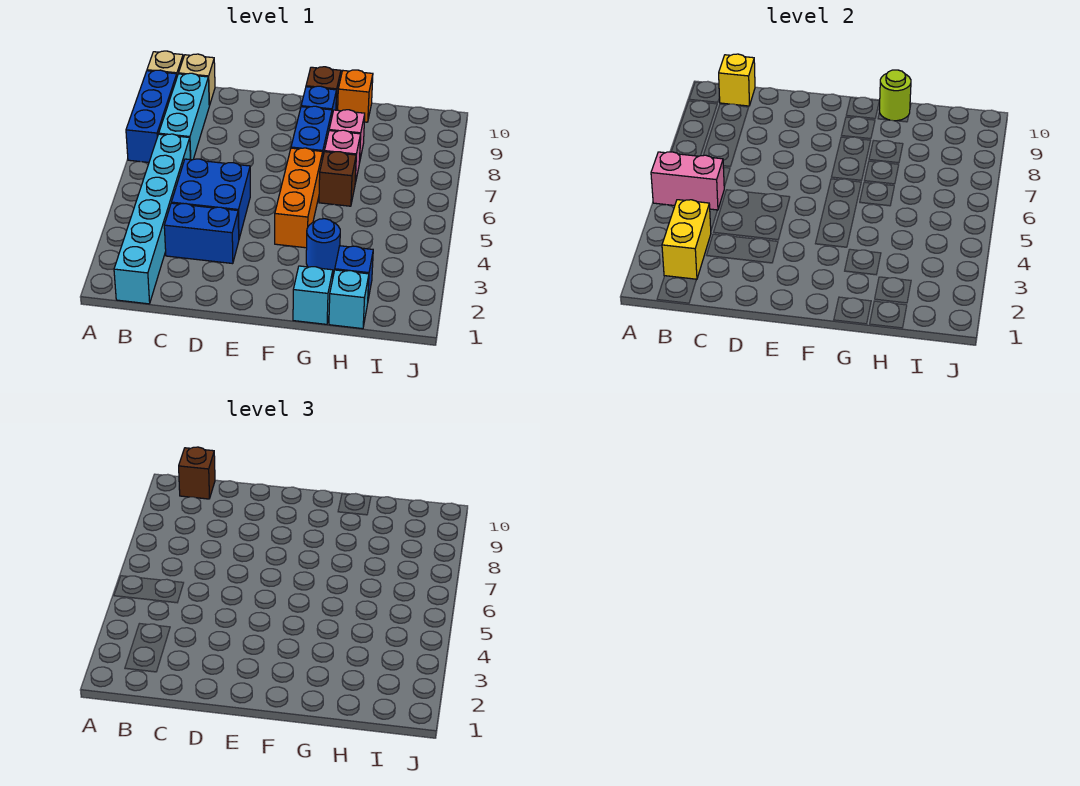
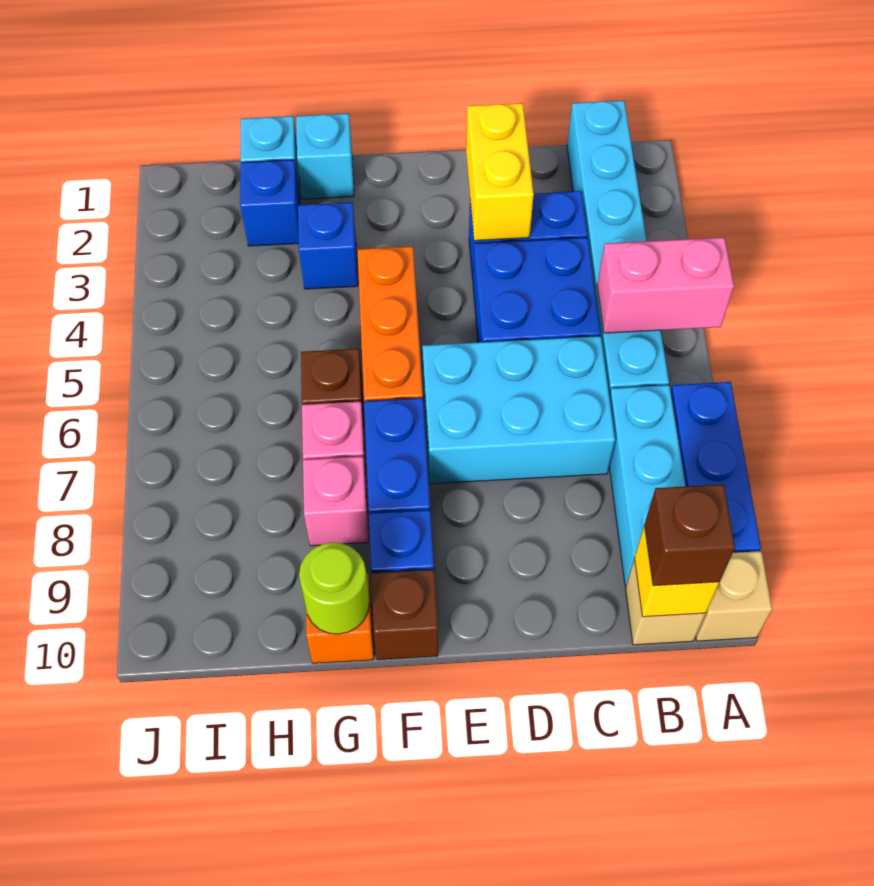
yellow brick B2:B3 level 2 -> yellow brick D2:D3 level 2
none -> cyan brick C6:E7 level 1
blue round brick G3 level 1 -> blue brick G3 level 1

